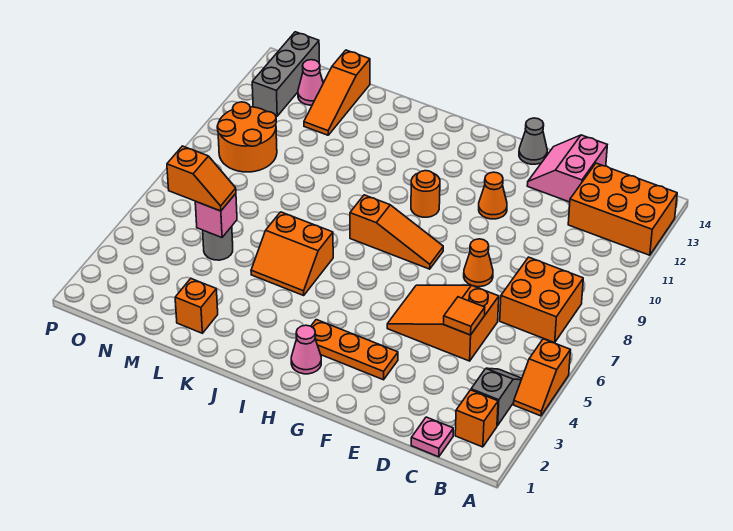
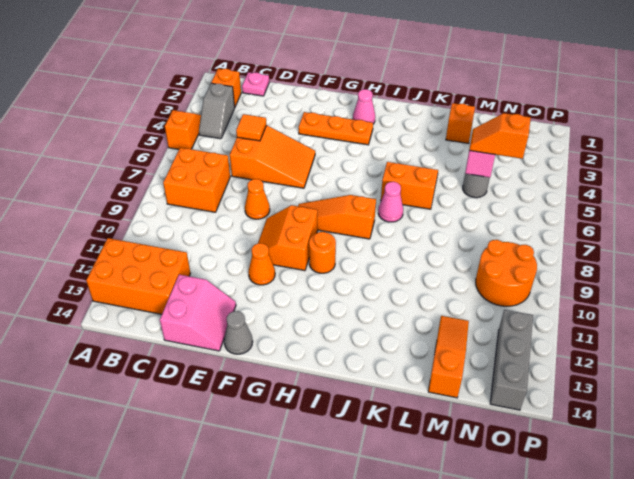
none -> orange slope F9:G10 level 1 top G
pink cone N13 level 1 -> pink cone J7 level 1

